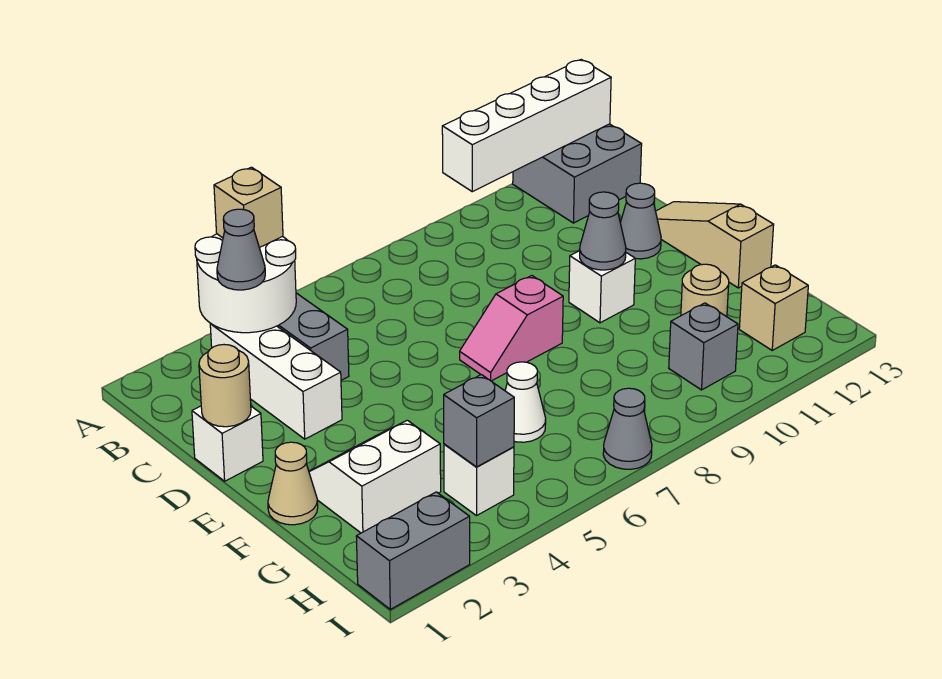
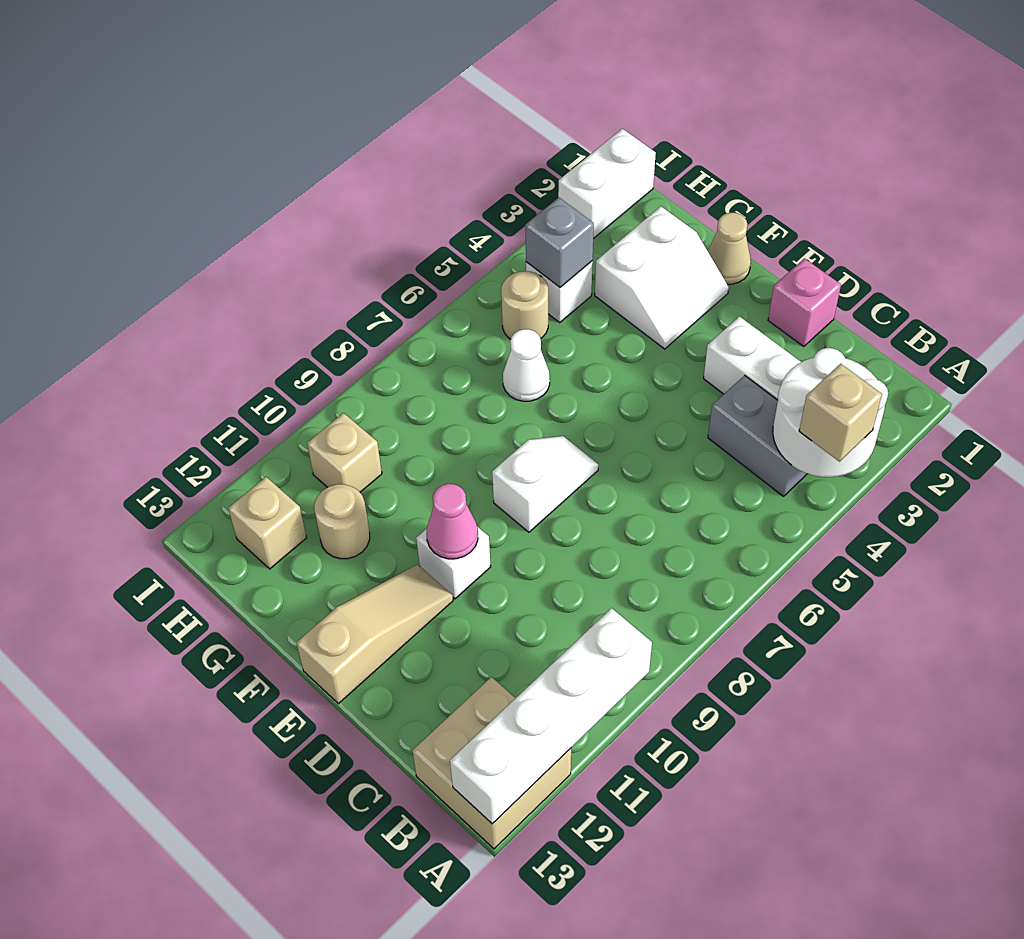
grey brick A12:B13 level 1 -> tan brick A12:B13 level 1
grey cone B3 level 3 -> none
white brick D1 level 1 -> pink brick D1 level 1
tan round brick D1 level 2 -> tan round brick H5 level 1
grey cone D12 level 1 -> none
tan slope D13:F13 level 1 top F -> tan slope E11:E13 level 1 top 13
pink slope E7:E8 level 1 top 8 -> white slope E7:E8 level 1 top 8
grey cone E10 level 2 -> pink cone E10 level 2
grey brick H10 level 1 -> tan brick H10 level 1
grey brick I1:I2 level 1 -> white brick I1:I2 level 1
grey cone I7 level 1 -> none

